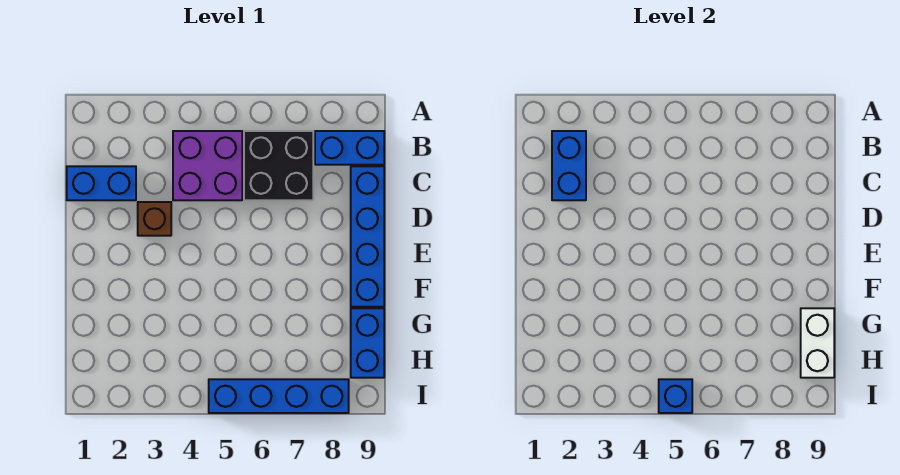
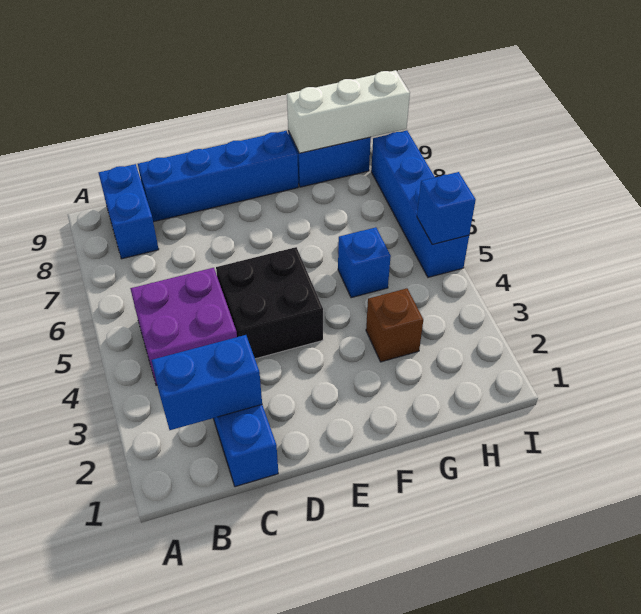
black brick B6:C7 level 1 -> black brick D4:E5 level 1
brown brick D3 level 1 -> brown brick G3 level 1
none -> blue brick G5 level 1
white brick G9:H9 level 2 -> white brick G9:I9 level 2

